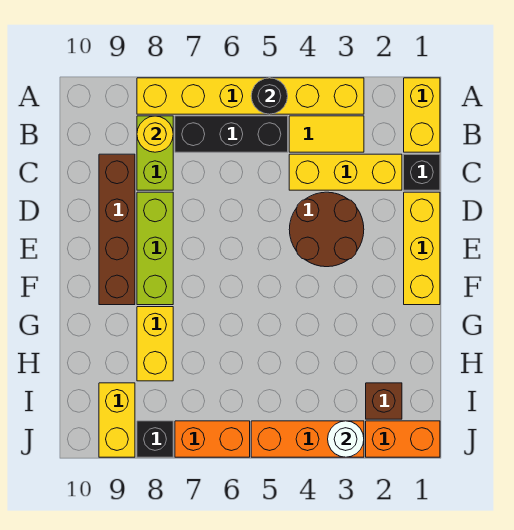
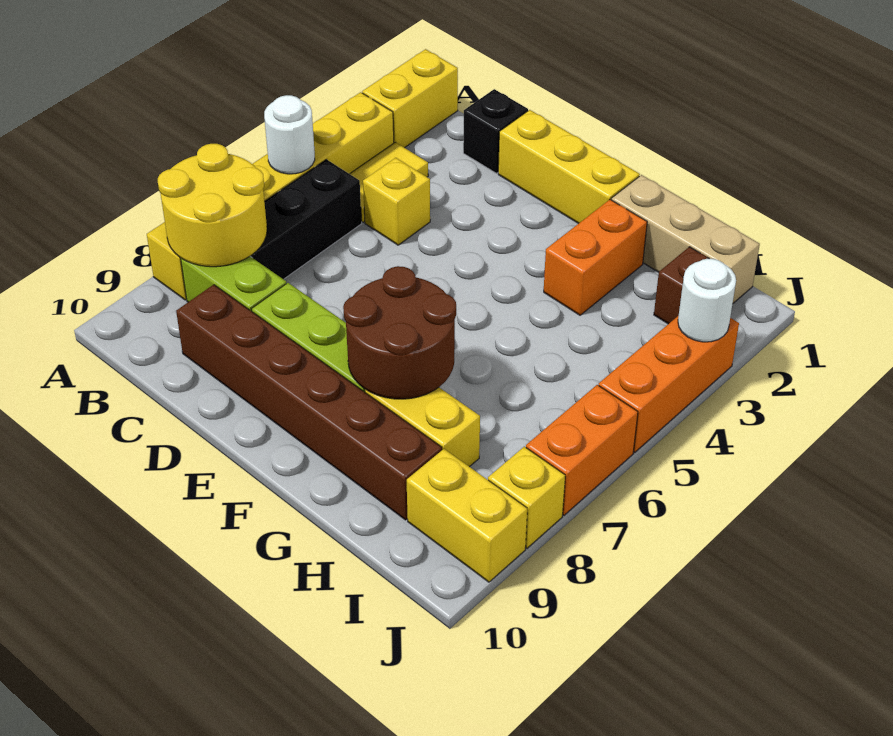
yellow brick A1:B1 level 1 -> yellow brick A1:A2 level 1
black round brick A5 level 2 -> white round brick A5 level 2
yellow round brick B8 level 2 -> yellow round brick A7:B8 level 2
yellow brick C2:C4 level 1 -> yellow brick C4 level 1
brown brick C9:F9 level 1 -> brown brick C9:H9 level 1
brown round brick D3:E4 level 1 -> brown round brick F7:G8 level 2
none -> tan brick G1:I1 level 1
orange brick J1:J2 level 1 -> orange brick G2:G3 level 1
black brick J8 level 1 -> yellow brick J8 level 1

